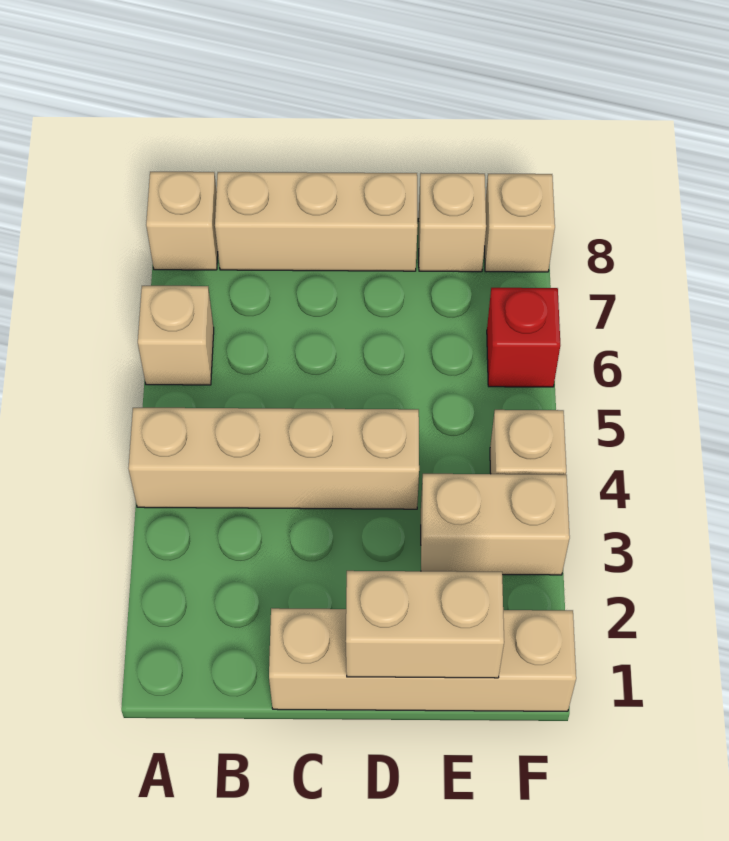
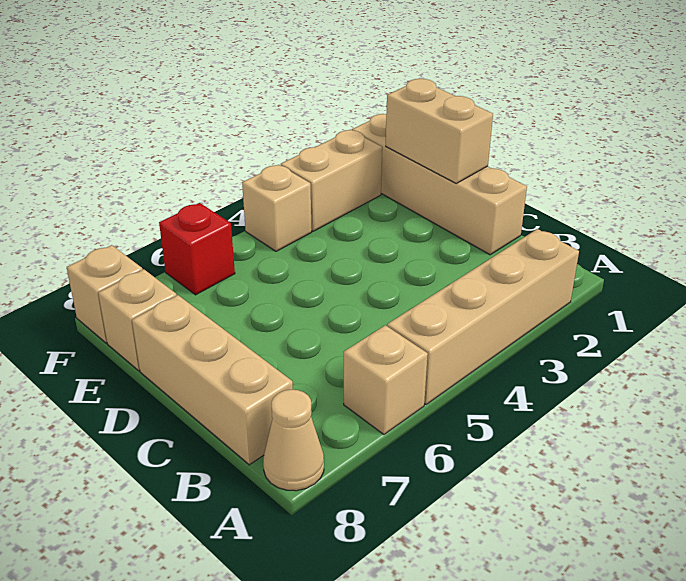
tan brick A4:D4 level 1 -> tan brick A2:A5 level 1
tan brick A8 level 1 -> tan cone A8 level 1
tan brick E3:F3 level 1 -> tan brick F2:F3 level 1

